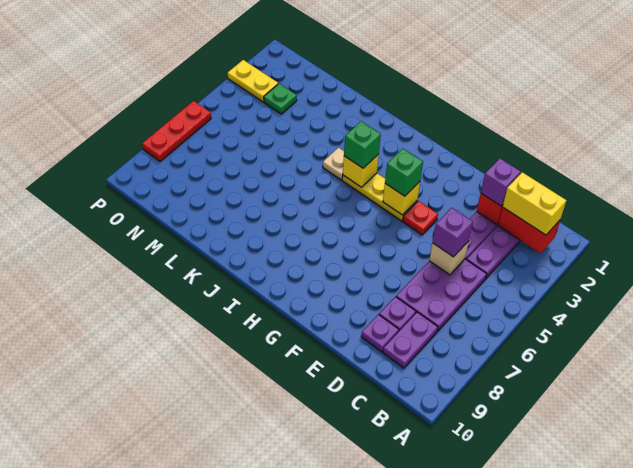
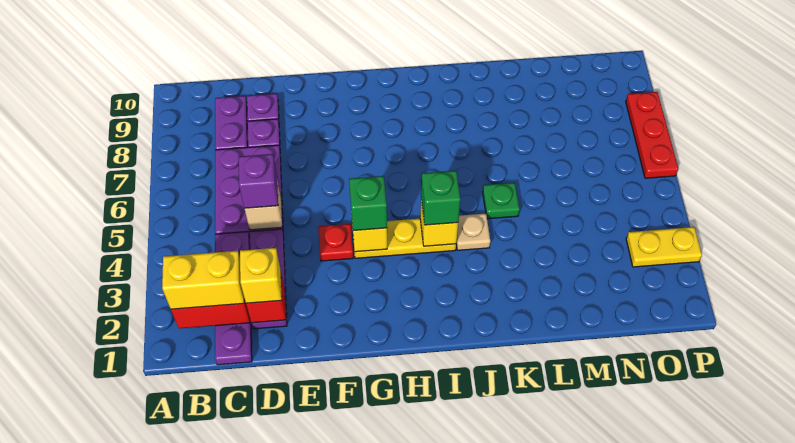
purple brick D2 level 3 -> yellow brick D2 level 3
green plate N3 level 1 -> green plate K5 level 1

